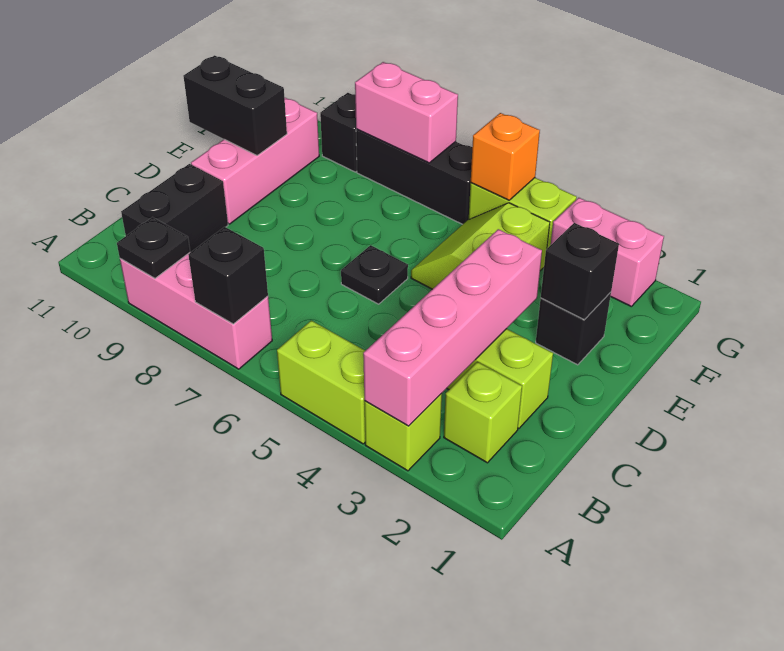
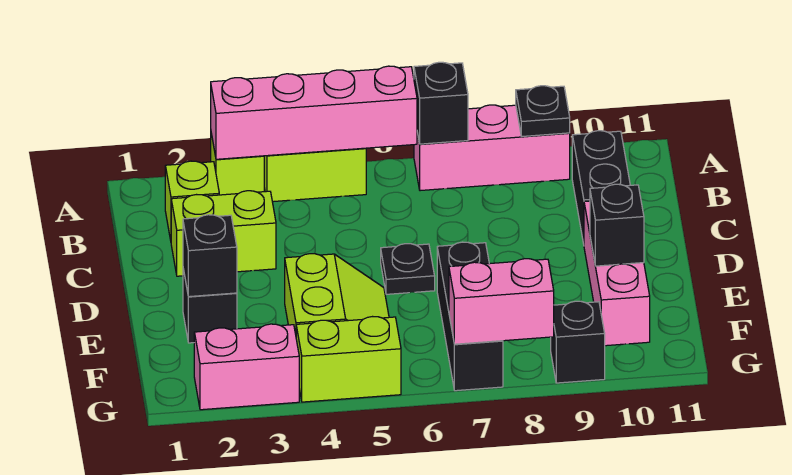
pink brick A3:D3 level 2 -> pink brick A3:A6 level 2
black brick E10:E11 level 2 -> black brick E10 level 2
orange brick G5 level 2 -> none
black brick G6:G8 level 1 -> black brick E7:G7 level 1

